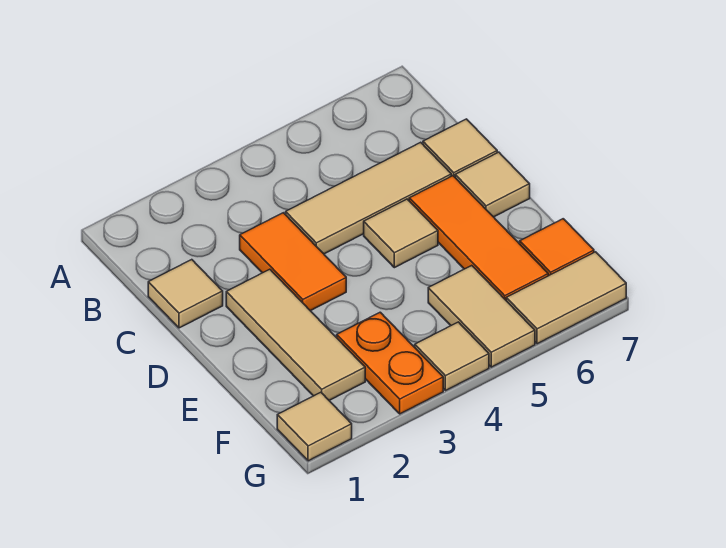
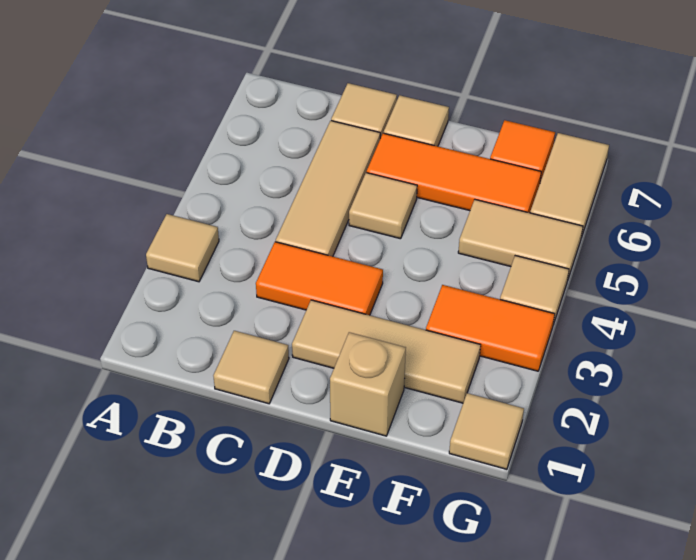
none -> tan tile A3 level 1
none -> tan brick E1 level 1
orange plate F3:G3 level 1 -> orange tile F3:G3 level 1

